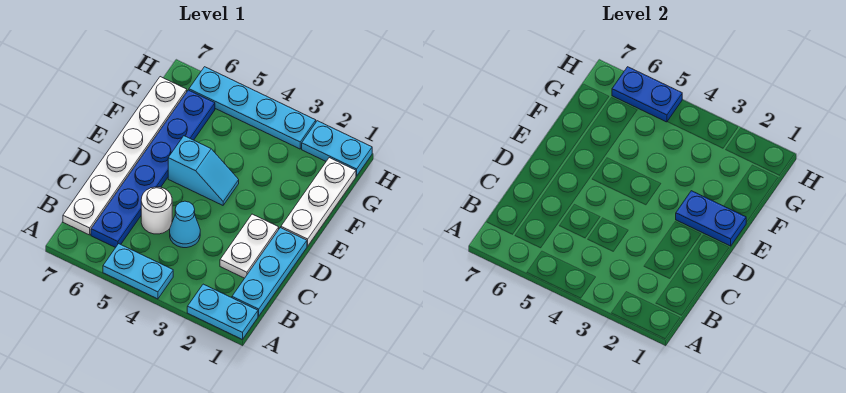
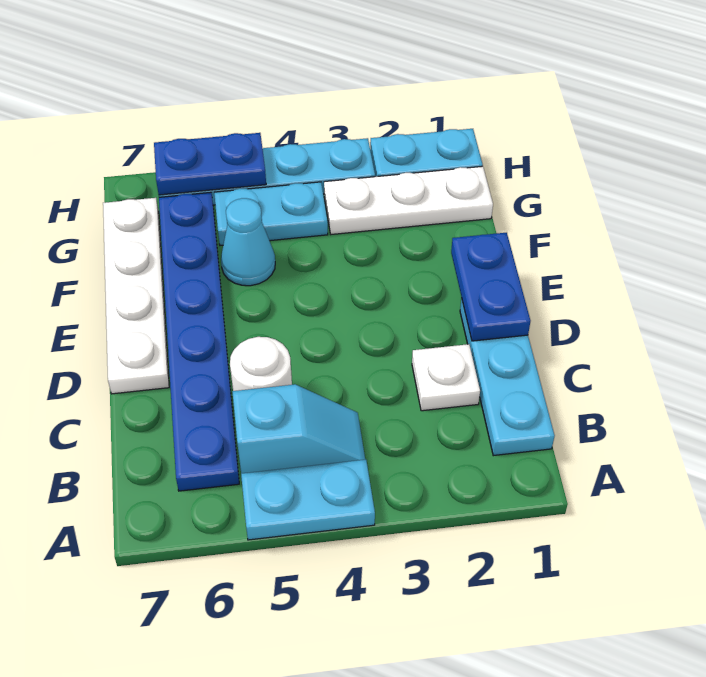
cyan plate A1:A2 level 1 -> cyan plate G4:G5 level 1
white plate B7:G7 level 1 -> white plate D7:G7 level 1
white plate C2:D2 level 1 -> white plate C2 level 1
cyan cone C4 level 1 -> cyan cone F5 level 1
white plate E1:G1 level 1 -> white plate G1:G3 level 1
blue plate E1:E2 level 2 -> blue plate D1:E1 level 2
cyan slope E4:E5 level 1 top 5 -> cyan slope B4:B5 level 1 top 5

